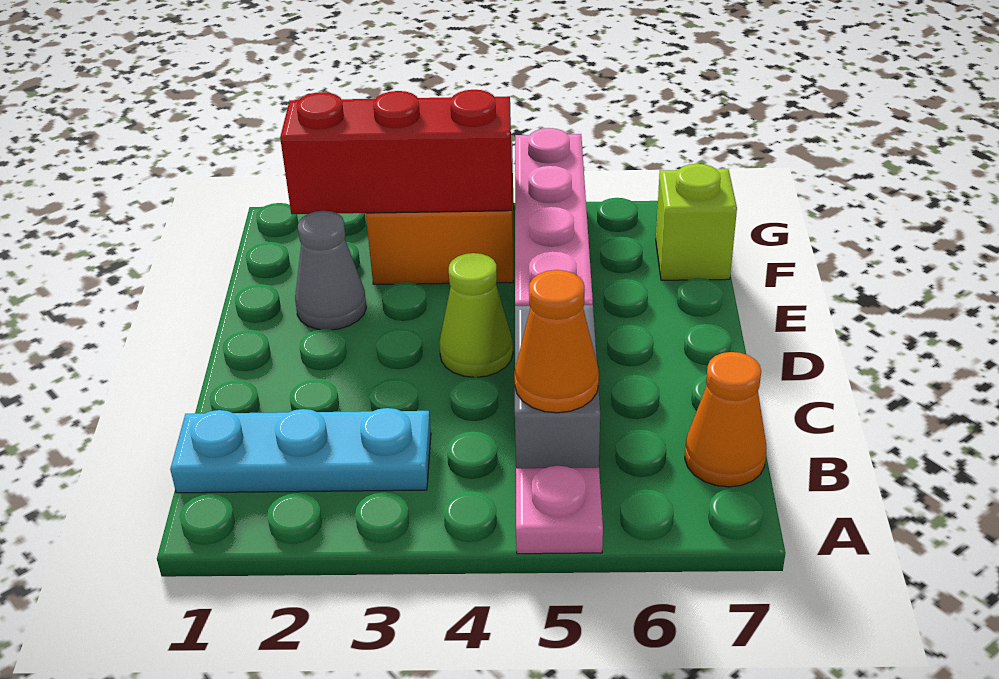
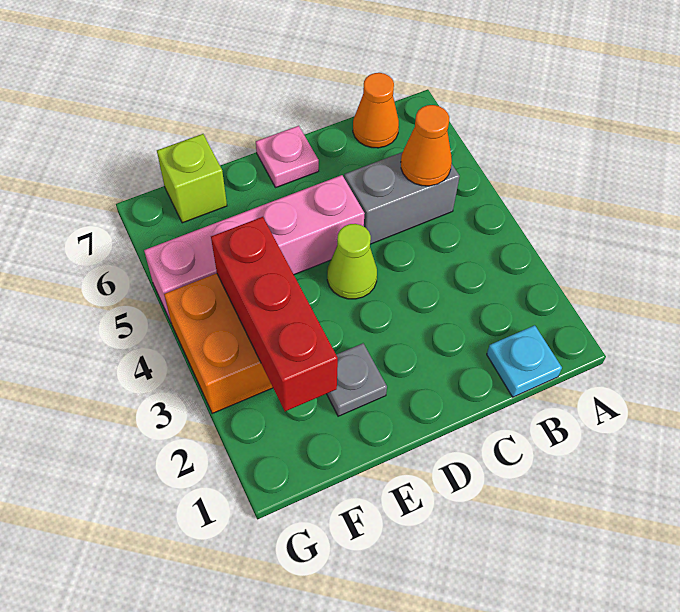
pink plate A5 level 1 -> pink plate D7 level 1
cyan plate B1:B3 level 1 -> cyan plate B1 level 1
grey cone E2 level 1 -> grey plate E2 level 1

